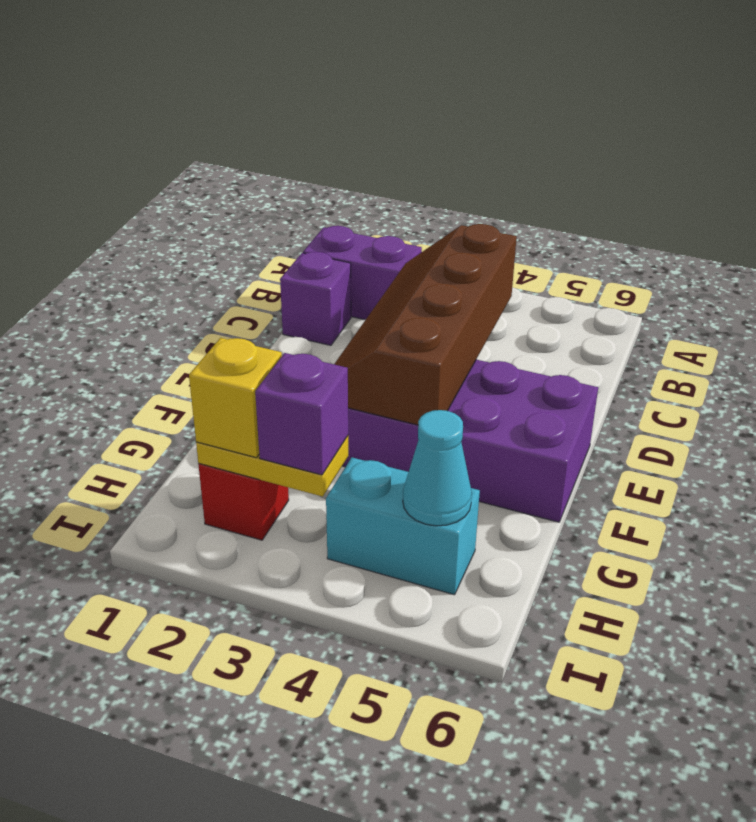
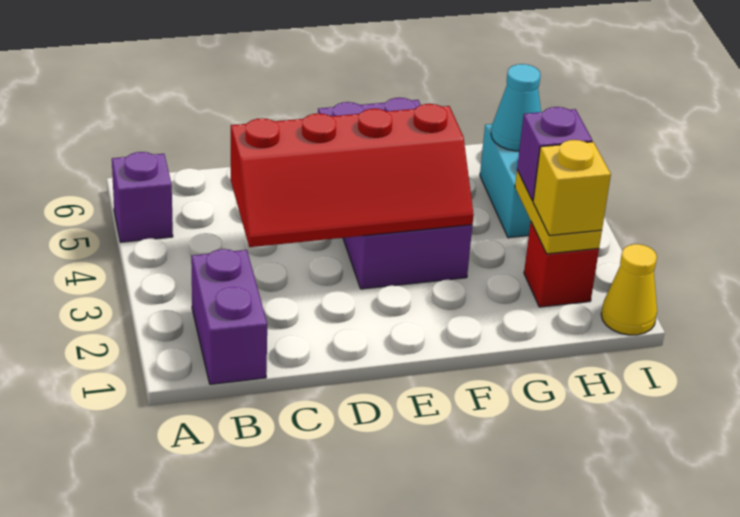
purple brick C1 level 1 -> purple brick A5 level 1
brown slope C3:F4 level 2 top 4 -> red slope C3:F4 level 2 top 4
none -> yellow cone I1 level 1

